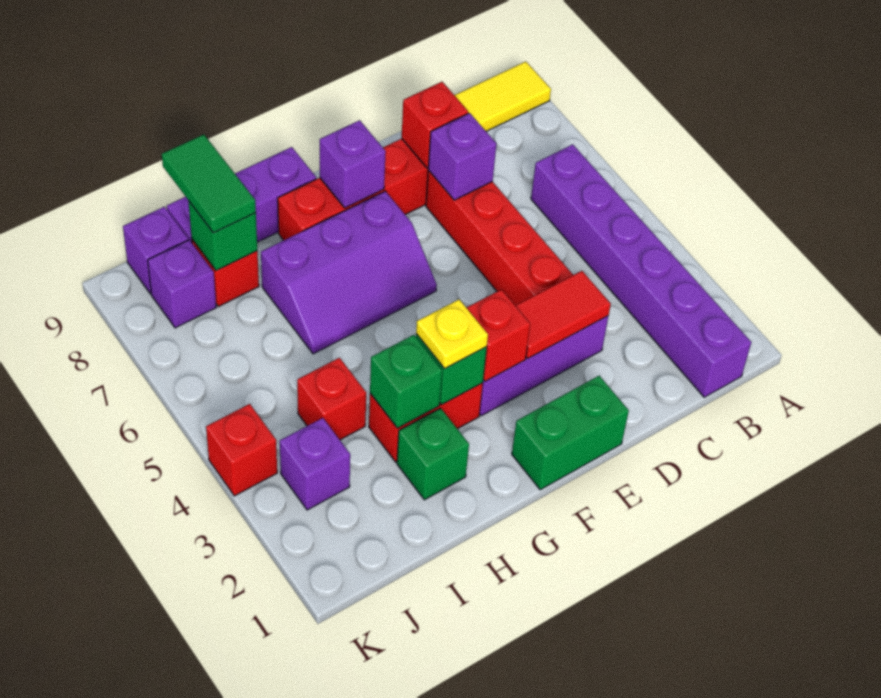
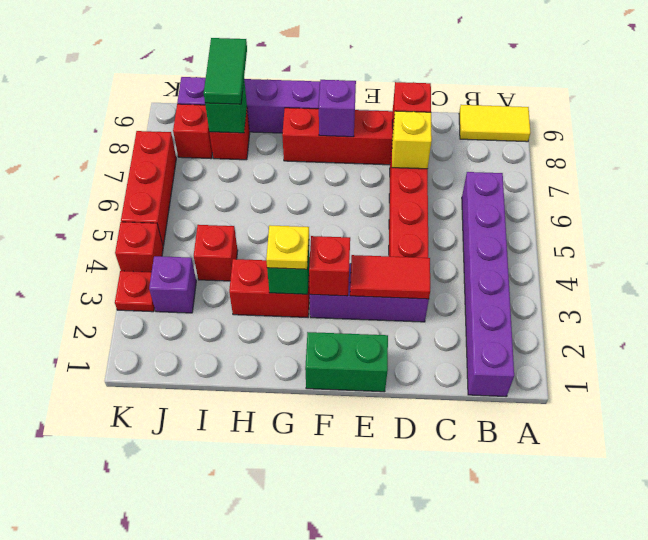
purple brick D7 level 2 -> yellow brick D7 level 2
purple slope F6:H7 level 1 top 7 -> none
green brick H2 level 1 -> none
green brick H3 level 2 -> none
purple brick J8 level 1 -> red brick J8 level 1
none -> red plate K3 level 1
none -> red brick K5:K7 level 1

